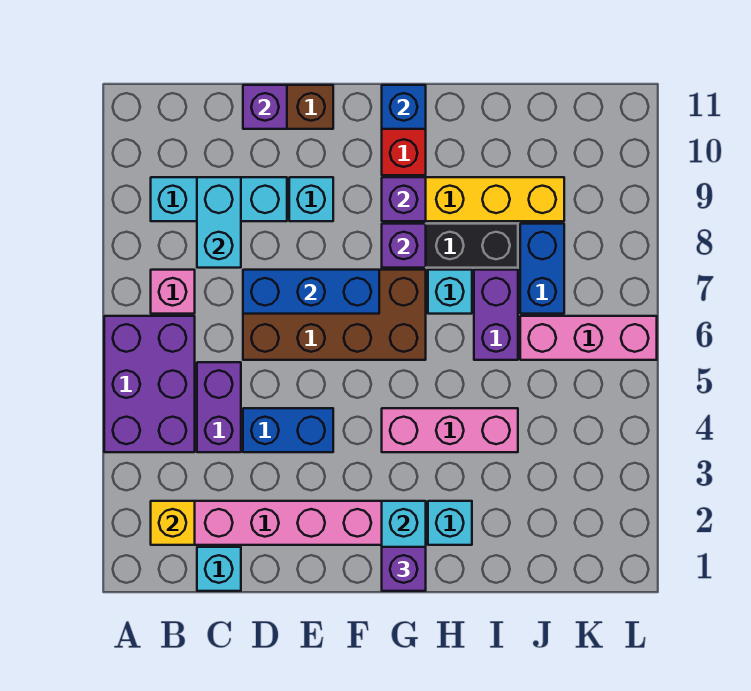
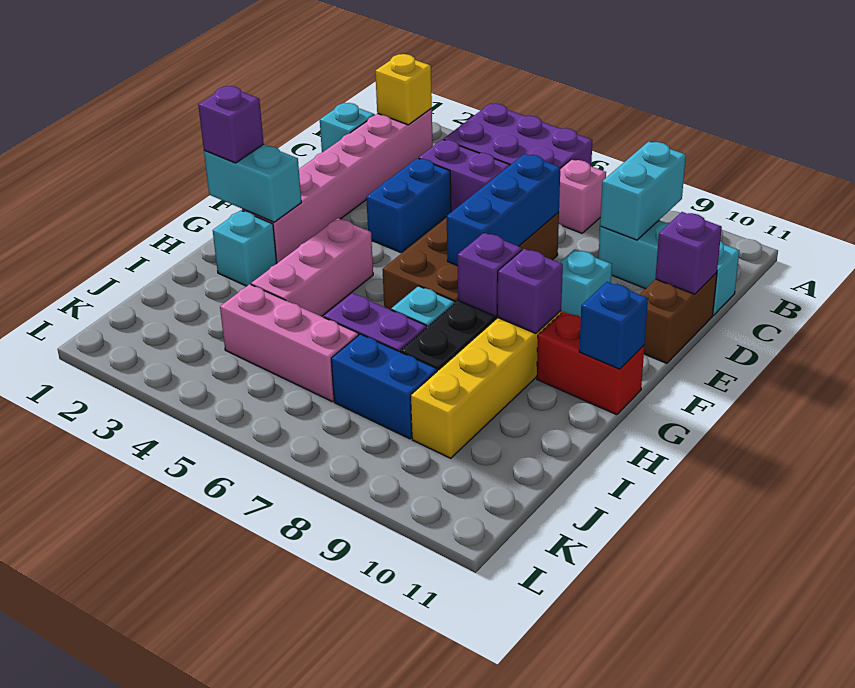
cyan brick B9:D9 level 1 -> cyan brick C9:C11 level 1
cyan brick C8:C9 level 2 -> cyan brick B9:C9 level 2
pink brick J6:L6 level 1 -> pink brick J4:J6 level 1

